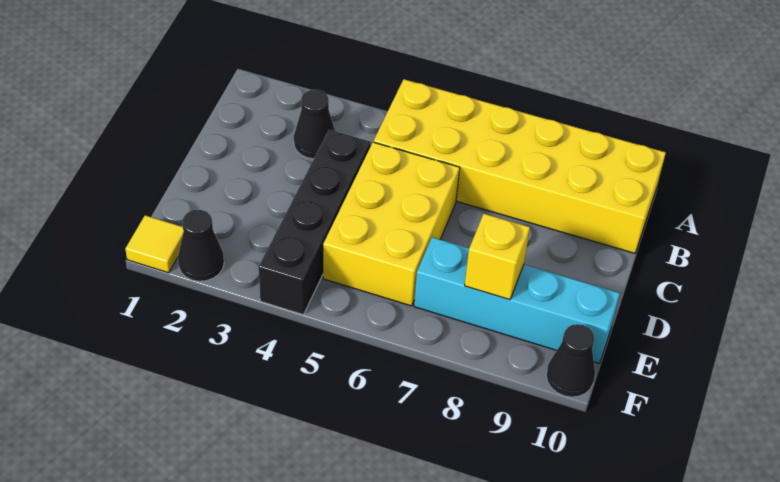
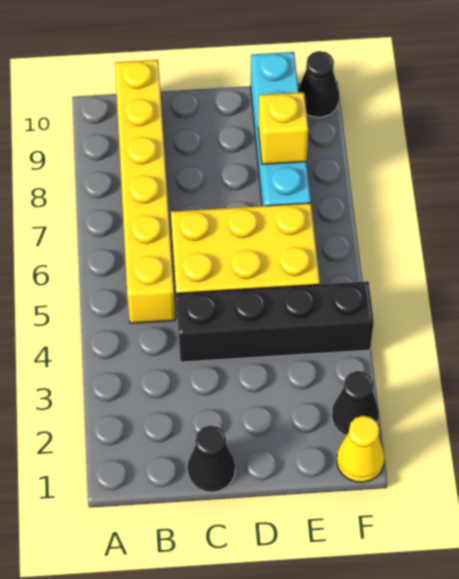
yellow brick A5:B10 level 1 -> yellow brick B5:B10 level 1
black cone B3 level 1 -> black cone C1 level 1
yellow tile F1 level 1 -> yellow cone F1 level 1

